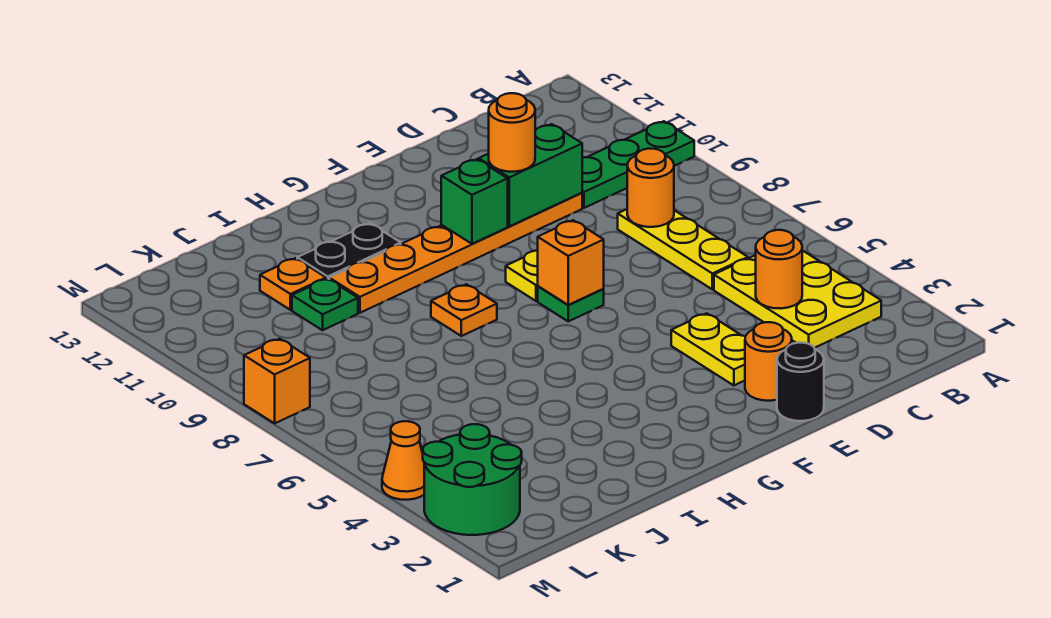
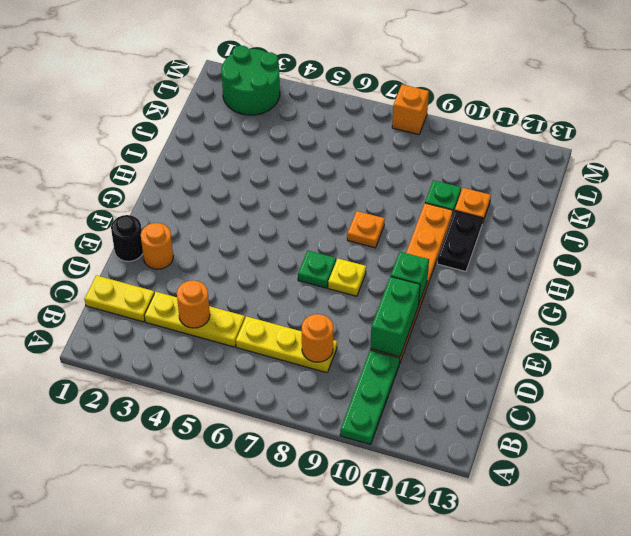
yellow plate B3:C5 level 1 -> yellow plate C3:C5 level 1
yellow plate E3:E4 level 1 -> yellow plate C1:C2 level 1
orange round brick E10 level 3 -> none
orange brick F7 level 2 -> none
orange cone M4 level 1 -> none

